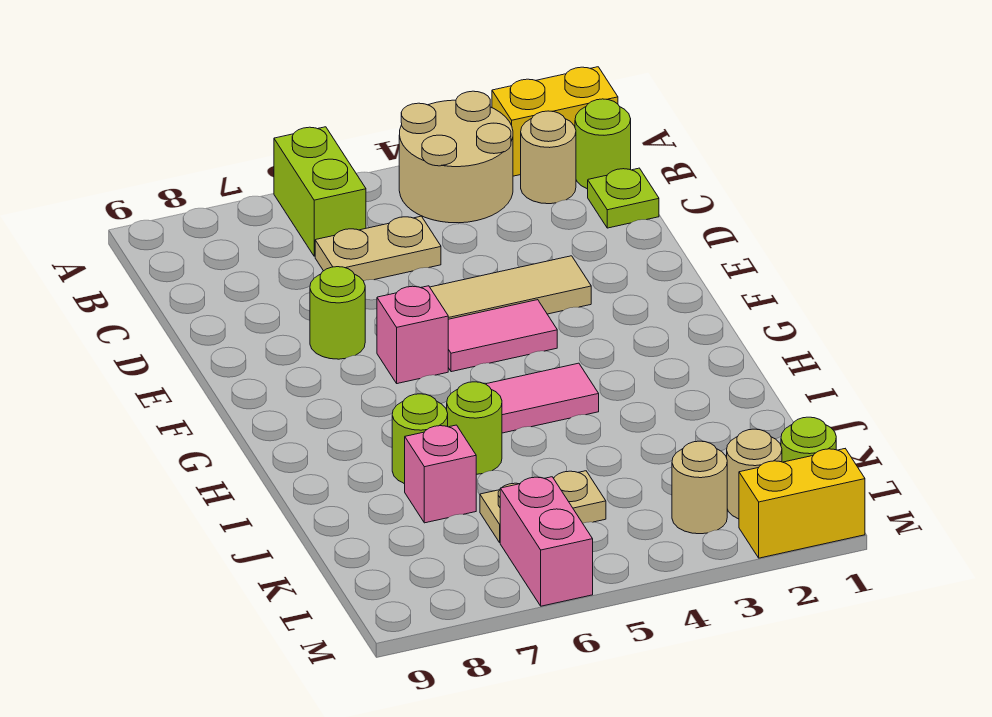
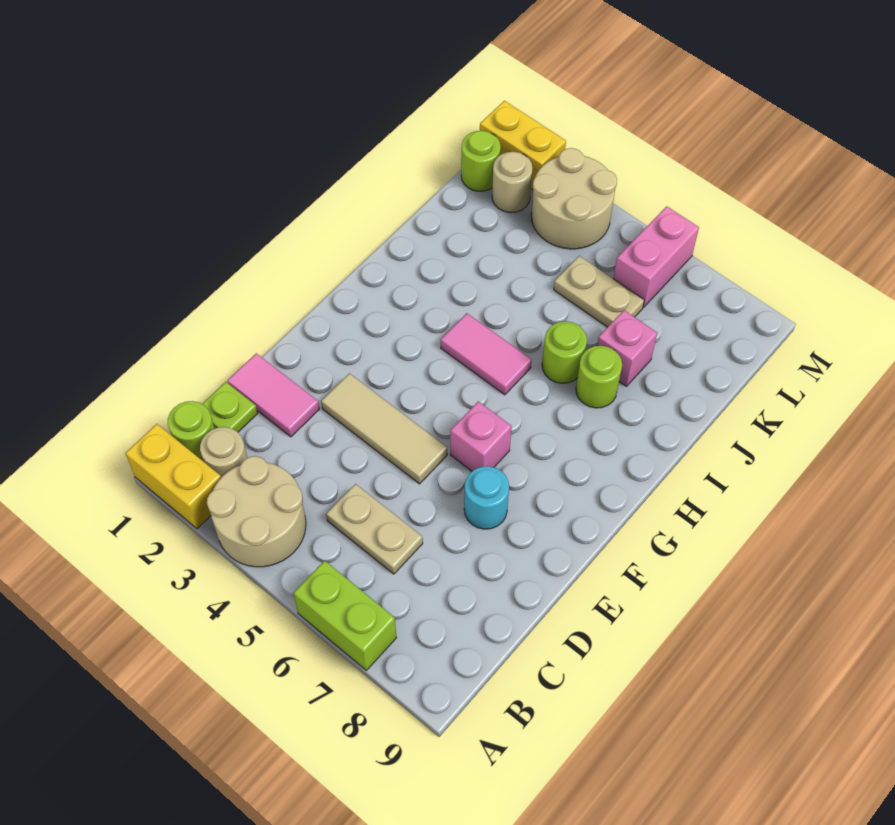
lime brick A6:B6 level 1 -> lime brick A6:A7 level 1
lime round brick E7 level 1 -> cyan round brick E7 level 1
pink tile F4:F5 level 1 -> pink tile D1:D2 level 1
tan round brick L3 level 1 -> tan round brick L3:M4 level 1

